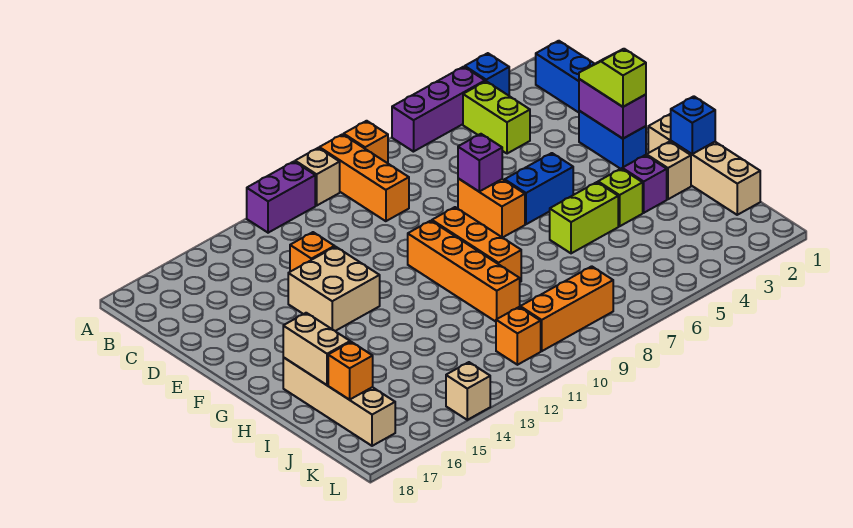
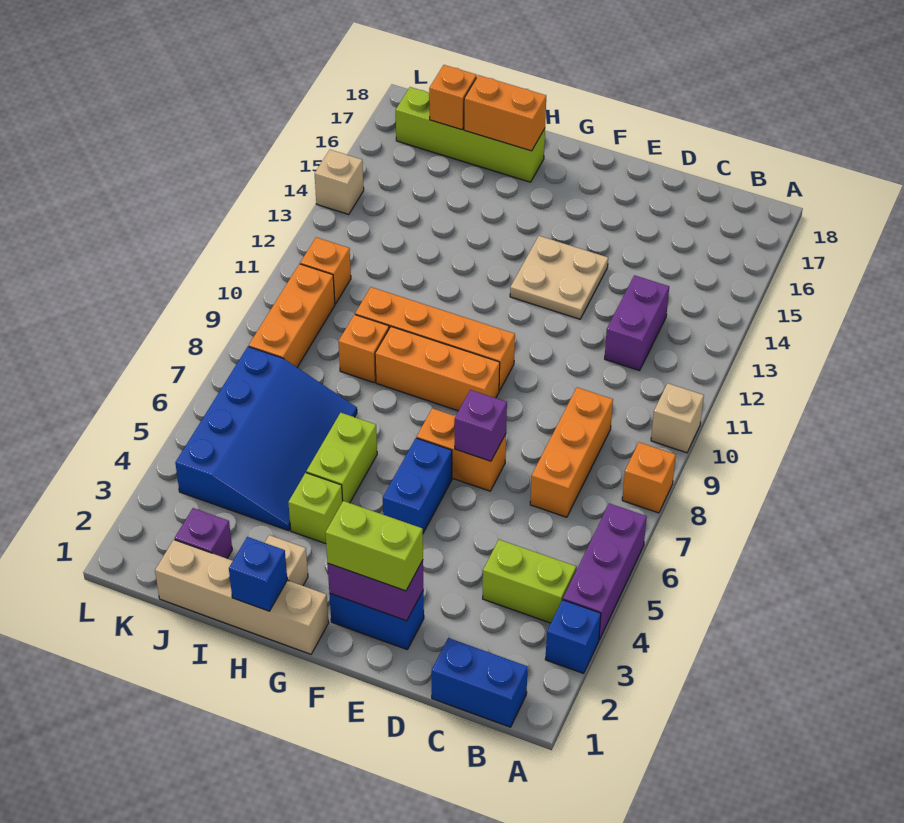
orange brick A9:C9 level 1 -> orange brick C7:C9 level 1
purple brick A11:A12 level 1 -> purple brick C12:C13 level 1
orange brick D13 level 1 -> orange brick I9 level 1
lime slope E2:F2 level 3 top F -> lime brick E2:F2 level 3
tan brick E13:F14 level 1 -> tan plate E13:F14 level 1
purple brick H3 level 1 -> purple brick J2 level 1
tan brick H17:K17 level 1 -> lime brick H17:K17 level 1
tan brick H17:I17 level 2 -> orange brick H17:I17 level 2
none -> blue slope I4:K7 level 1 top K

